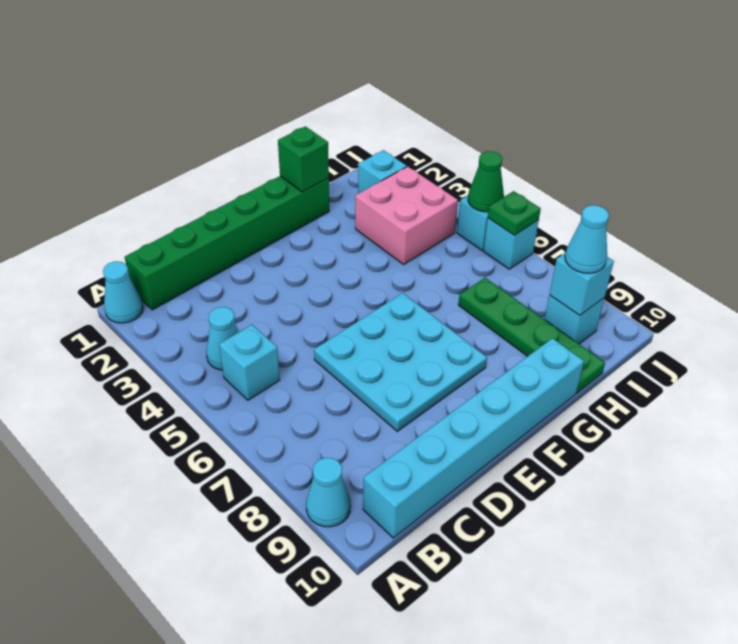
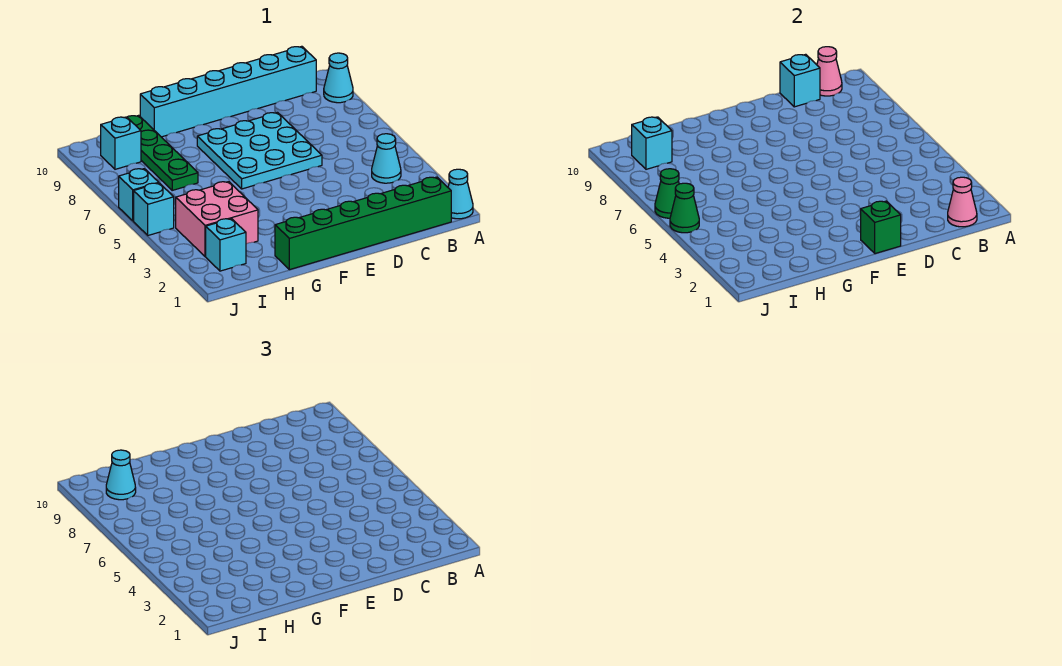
none -> pink cone B1 level 2
cyan brick B5 level 1 -> cyan brick C10 level 2
none -> pink cone B10 level 2
green brick G1 level 2 -> green brick E1 level 2
green plate J6 level 2 -> green cone J6 level 2

